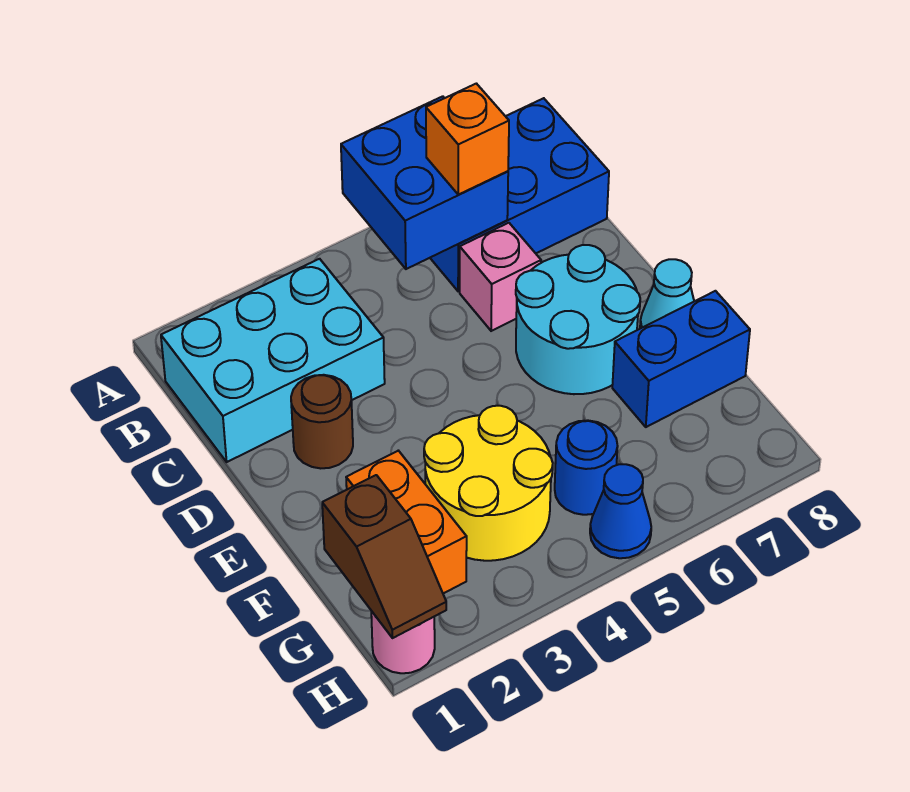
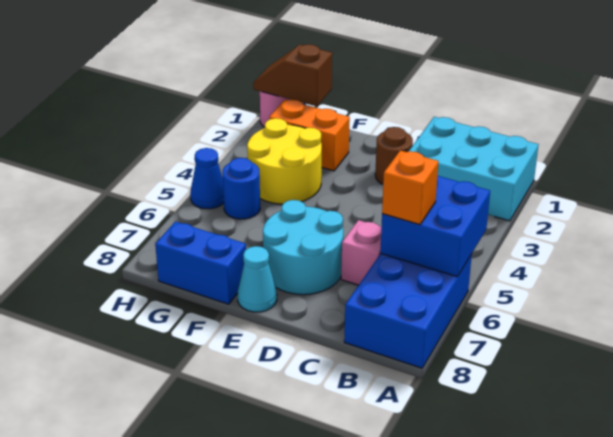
cyan brick B1:C3 level 1 -> cyan brick A1:C2 level 1
blue brick F7:F8 level 1 -> blue brick F8:G8 level 1

